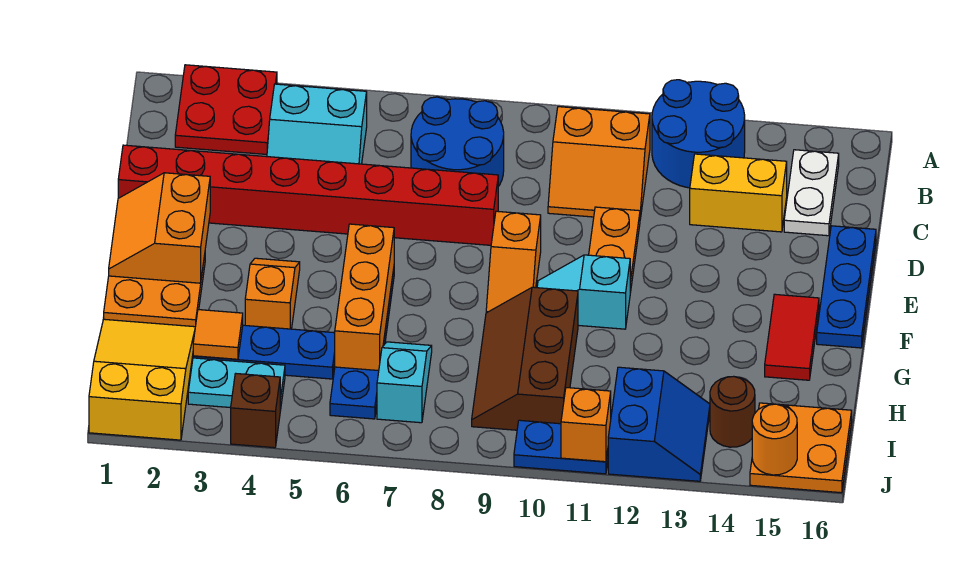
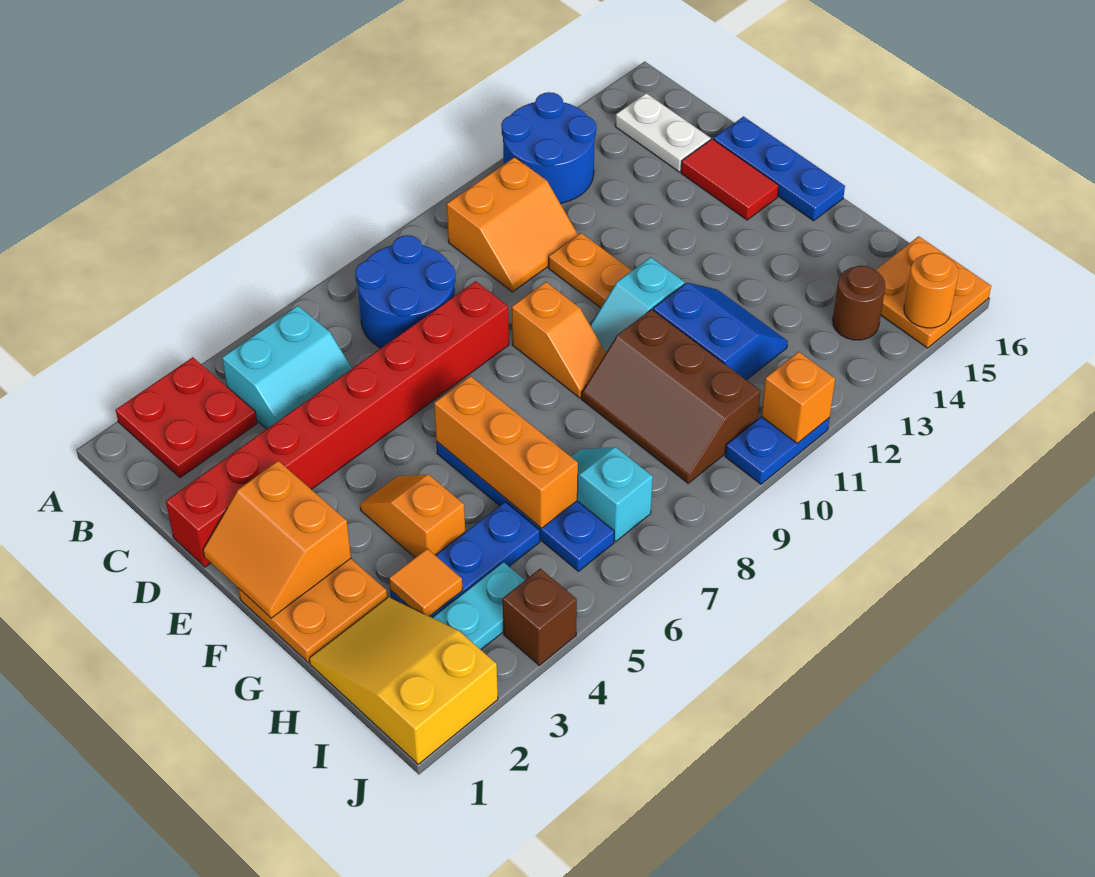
yellow brick C13:C14 level 1 -> none
red tile F15:G15 level 1 -> red tile D15:E15 level 1
blue slope I12:J13 level 1 top 12 -> blue slope G11:H12 level 1 top 11

